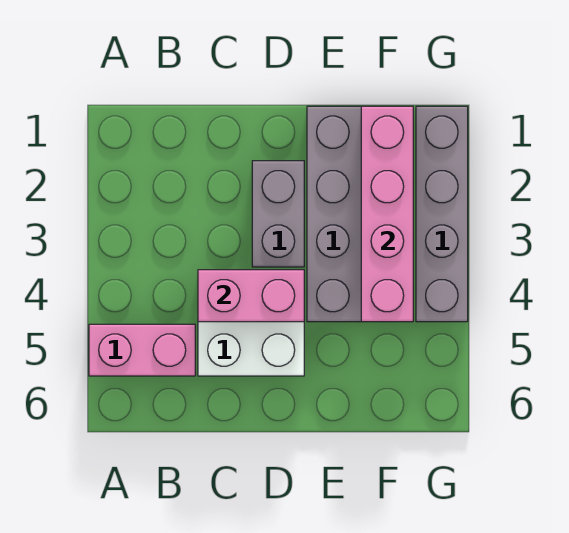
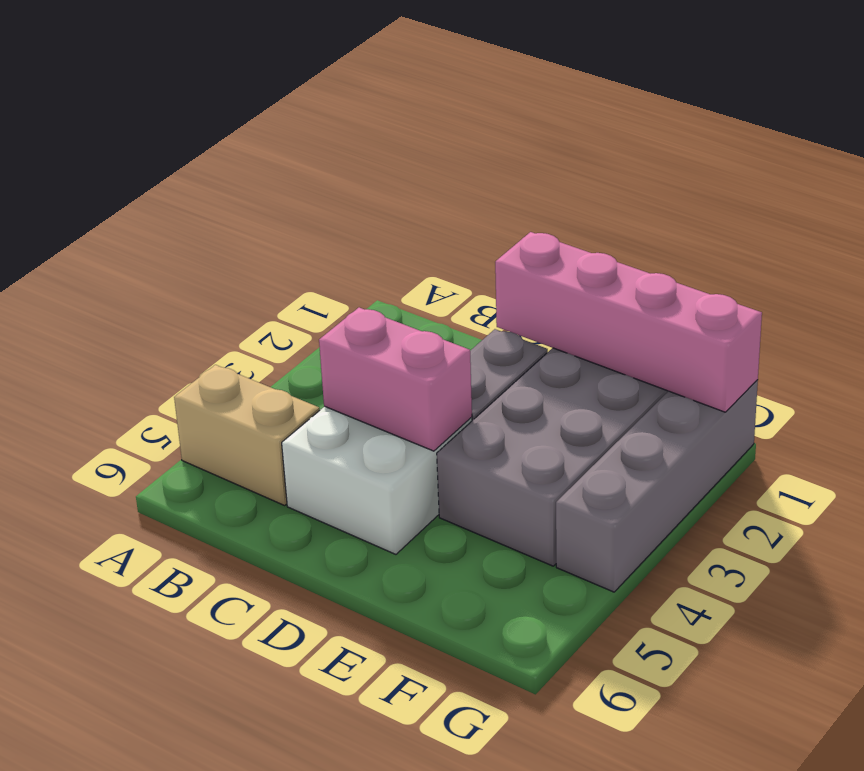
pink brick A5:B5 level 1 -> tan brick A5:B5 level 1
pink brick F1:F4 level 2 -> pink brick D1:G1 level 2

